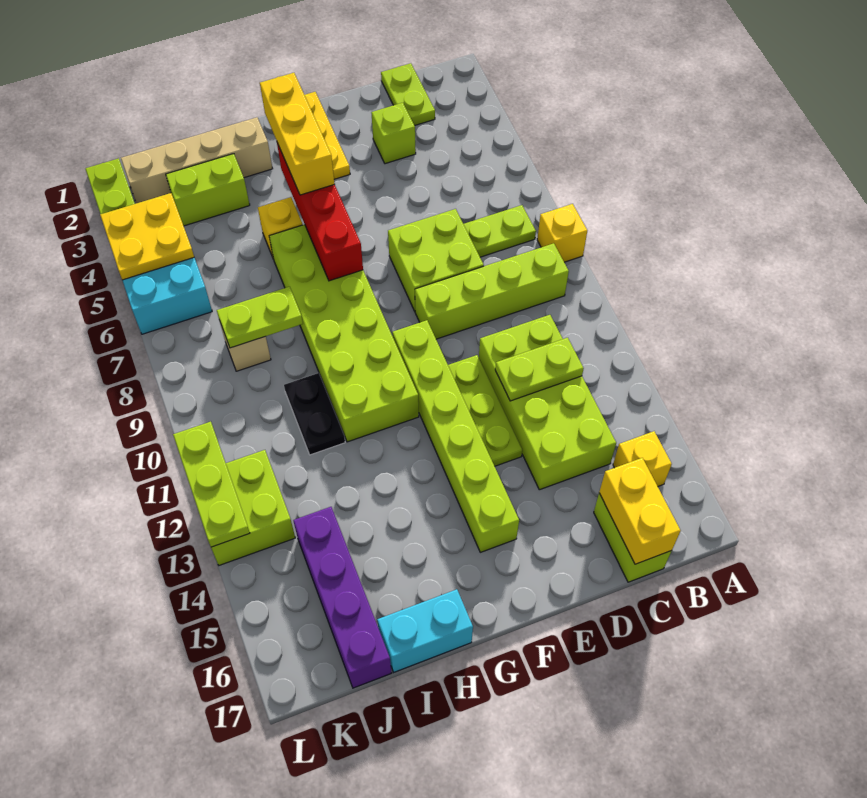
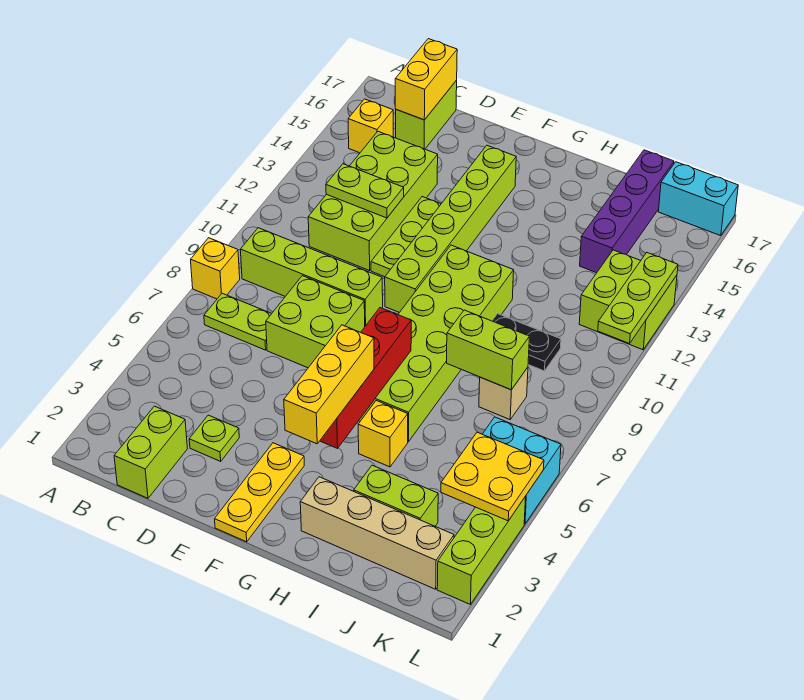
lime plate C1:C2 level 1 -> lime brick C1:C2 level 1
lime brick D3 level 1 -> lime plate D3 level 1
cyan brick H17:I17 level 1 -> cyan brick K17:L17 level 1
lime plate I8:J8 level 2 -> lime brick I8:J8 level 2
black plate I10:I11 level 1 -> black plate I10:J10 level 1

